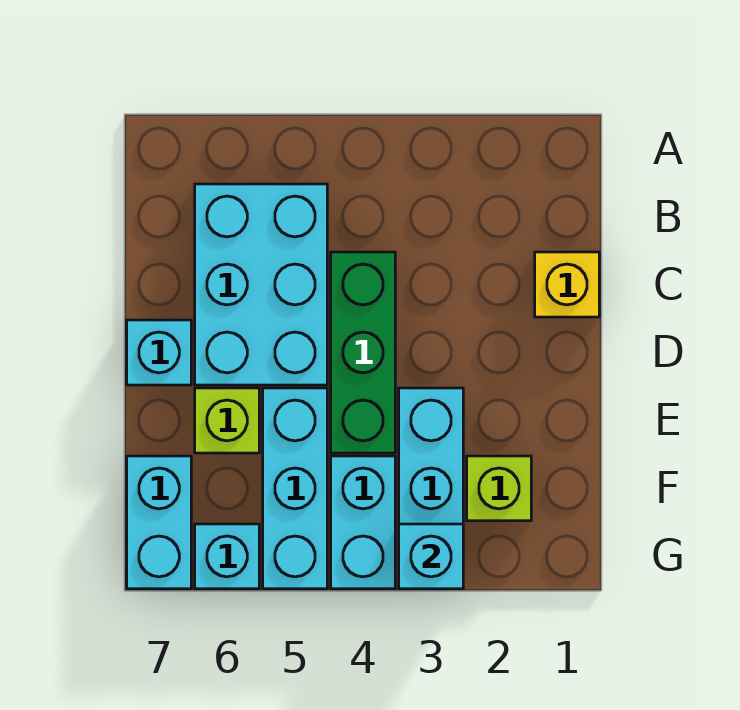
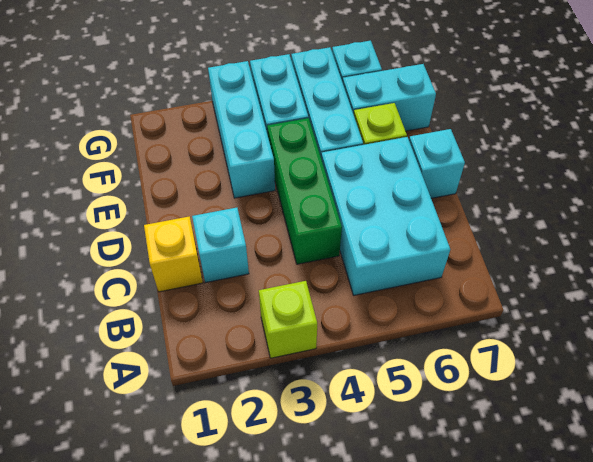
lime brick F2 level 1 -> lime brick A3 level 1
cyan brick F7:G7 level 1 -> cyan brick F6:F7 level 1
cyan brick G3 level 2 -> cyan brick C2 level 1

